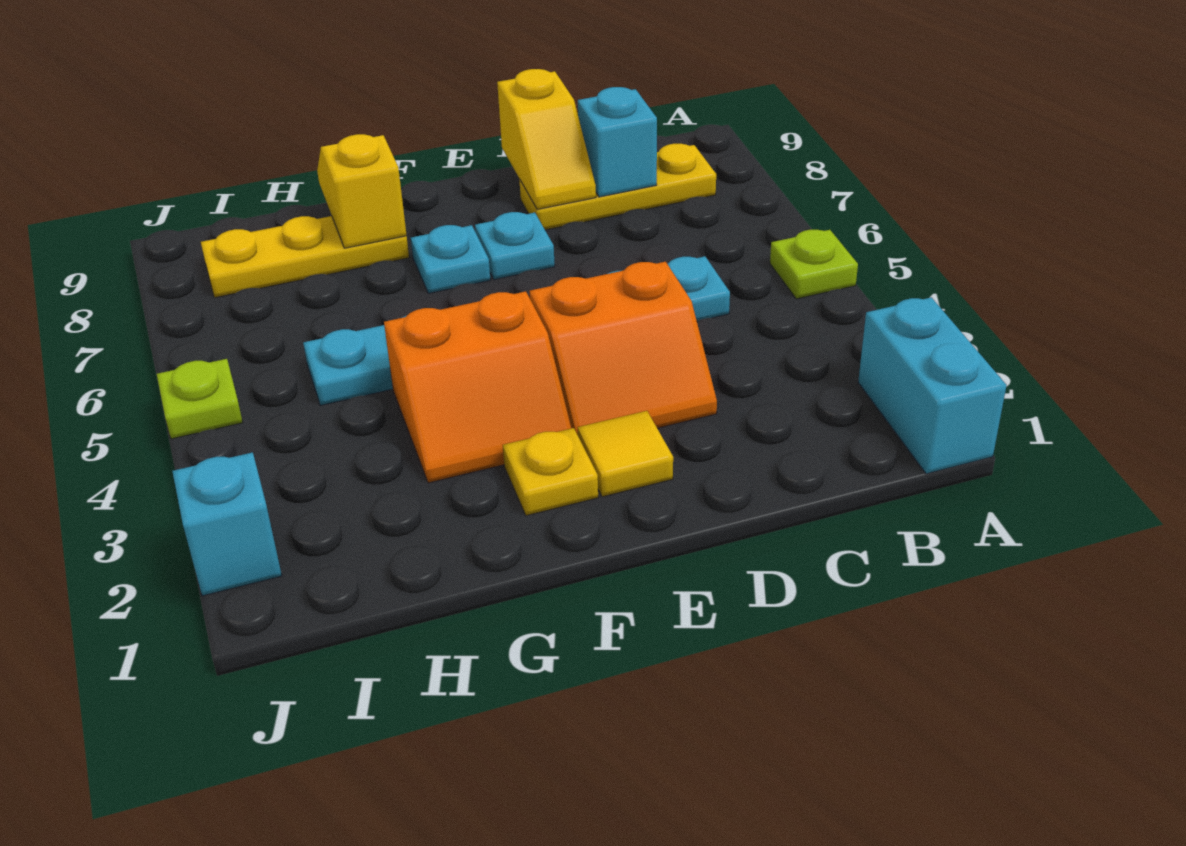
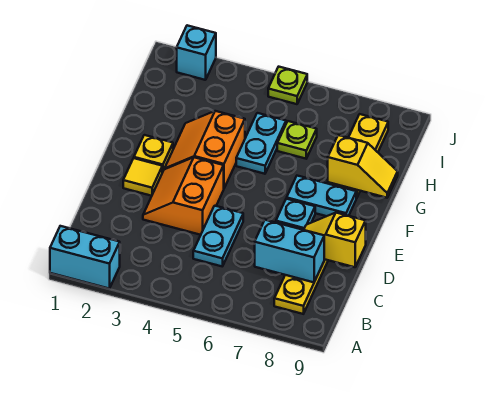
lime plate A5 level 1 -> lime plate H6 level 1
cyan brick C8 level 2 -> cyan brick C7:C8 level 2
cyan plate F7 level 1 -> cyan plate F7:F8 level 1

